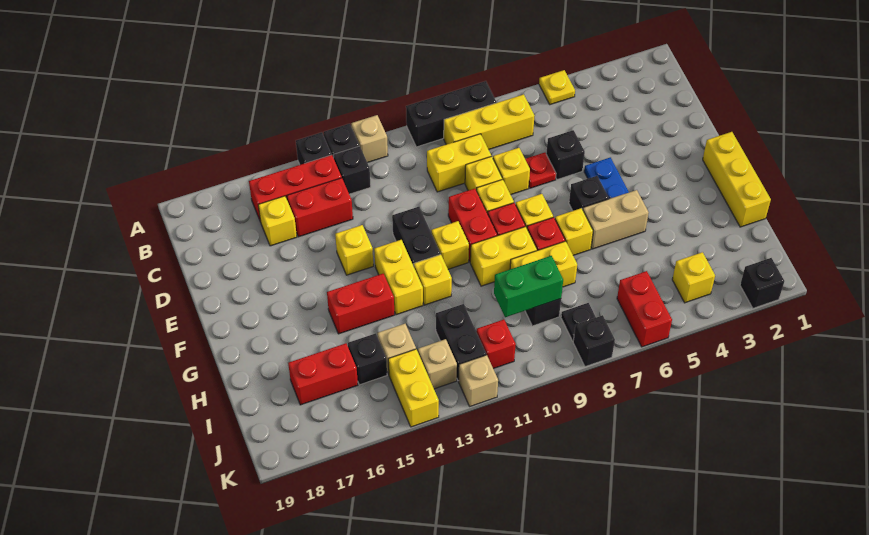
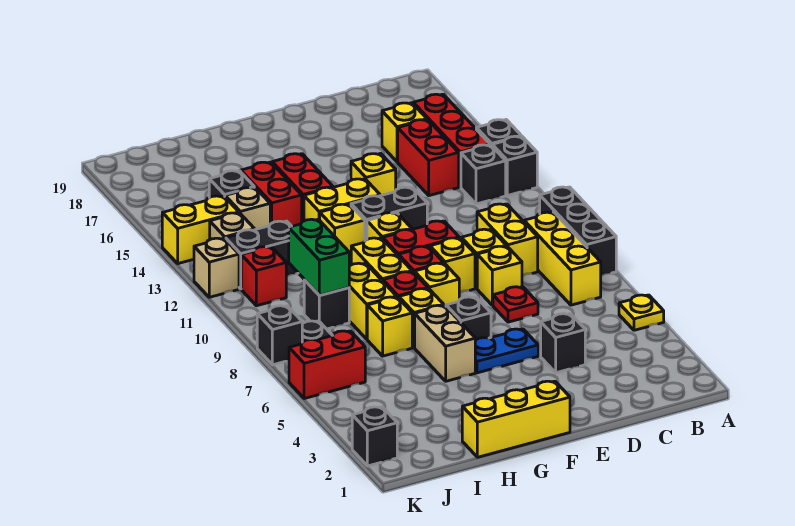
tan brick A12 level 1 -> none
black brick D6 level 1 -> black brick D4 level 1
red brick I16:I17 level 1 -> red brick H14:H15 level 1
yellow brick J4 level 1 -> yellow brick H7 level 1

